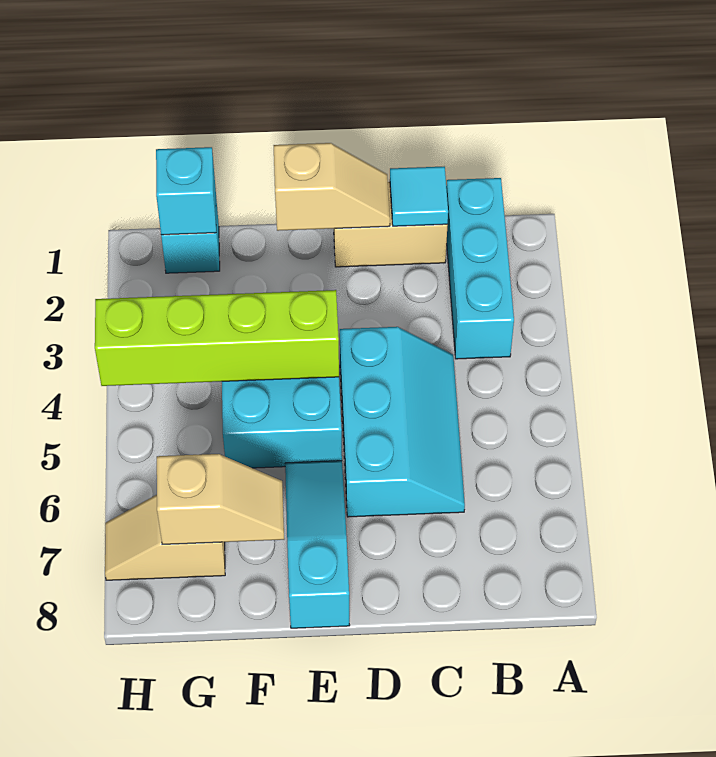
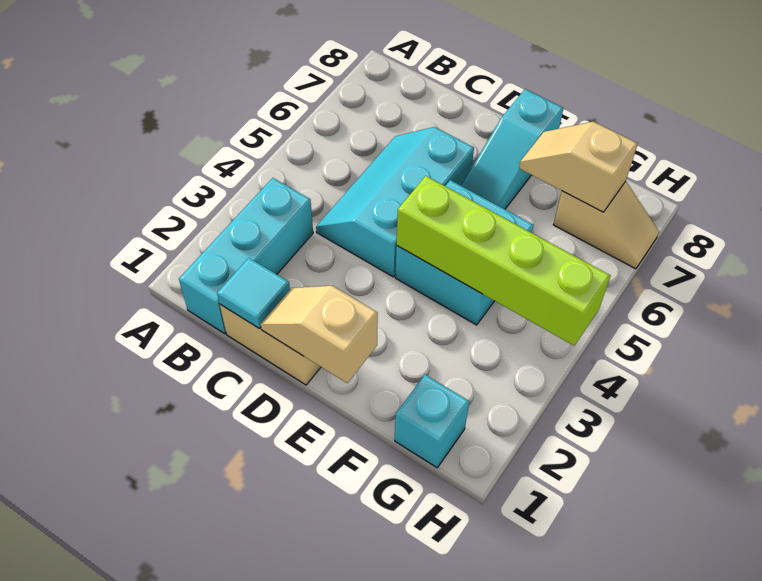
cyan brick G1 level 2 -> none

